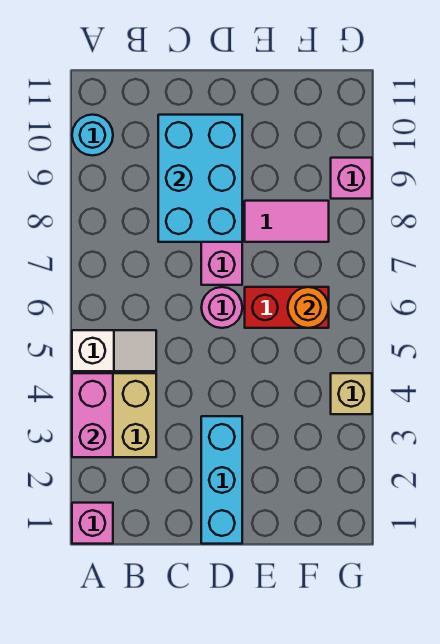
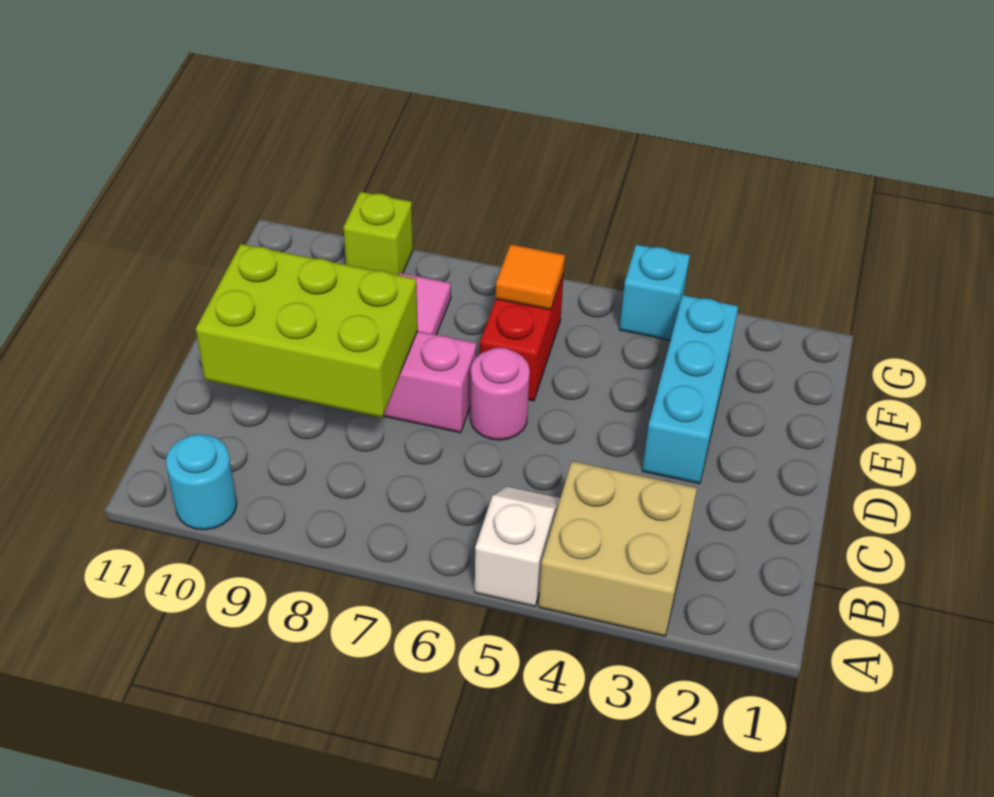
pink brick A1 level 1 -> none
pink brick A3:A4 level 2 -> none
cyan brick C8:D10 level 2 -> lime brick C8:D10 level 2
cyan brick D1:D3 level 1 -> cyan brick D3:F3 level 1
orange round brick F6 level 2 -> orange tile F6 level 2
tan brick G4 level 1 -> cyan brick G4 level 1
pink brick G9 level 1 -> lime brick G9 level 1

